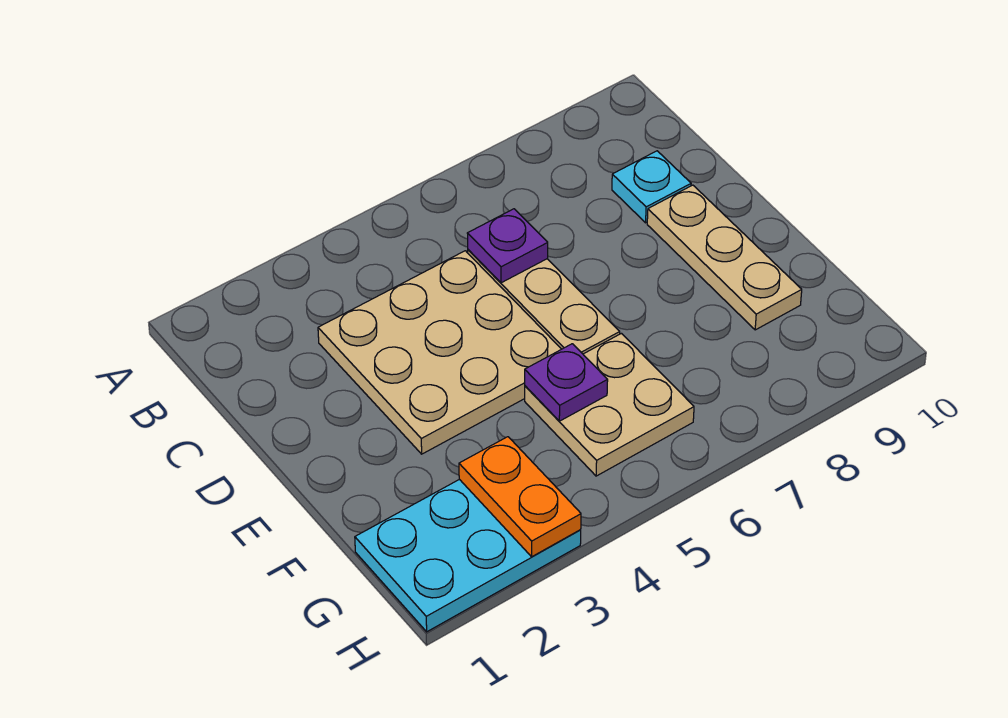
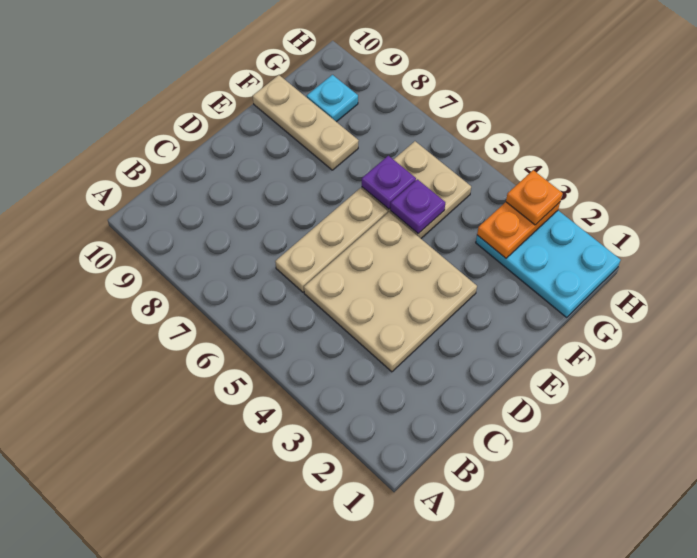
purple plate C6 level 2 -> purple plate F6 level 2
cyan plate C9 level 1 -> cyan plate G9 level 1
tan plate D9:F9 level 1 -> tan plate F8:F10 level 1
none -> orange plate H3 level 3

